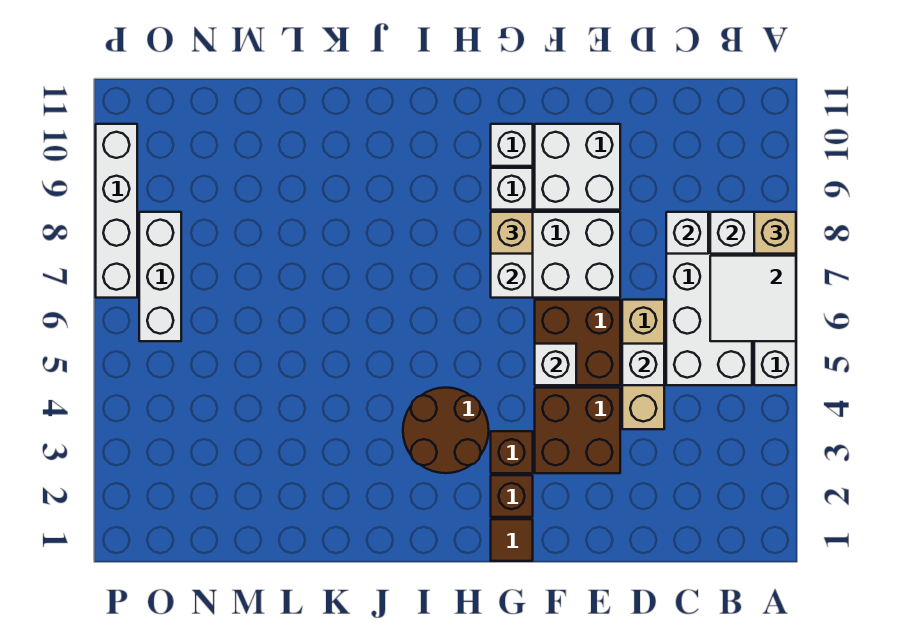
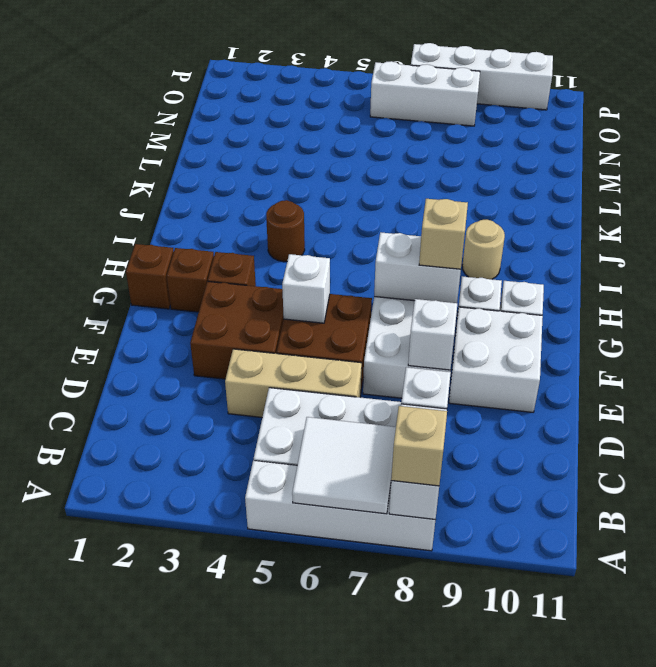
white brick D5 level 2 -> white brick E8 level 2
brown tile G1 level 1 -> brown brick G1 level 1
brown round brick H3:I4 level 1 -> brown round brick I4 level 1
none -> tan round brick I9 level 1

